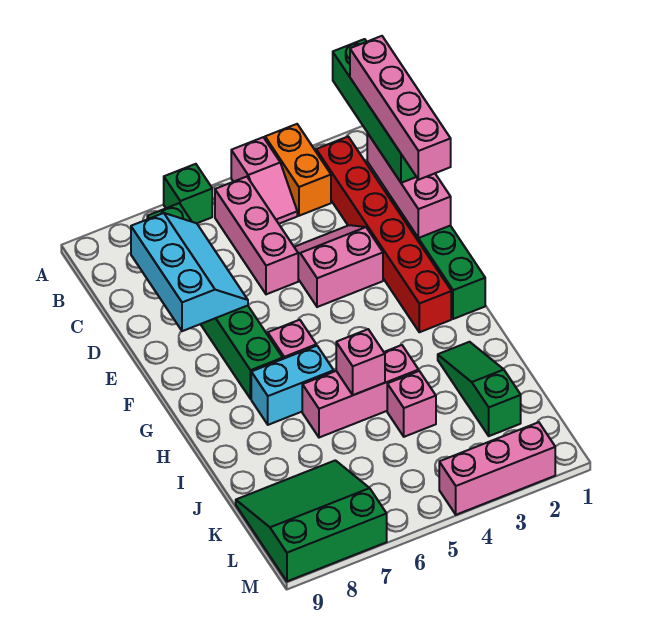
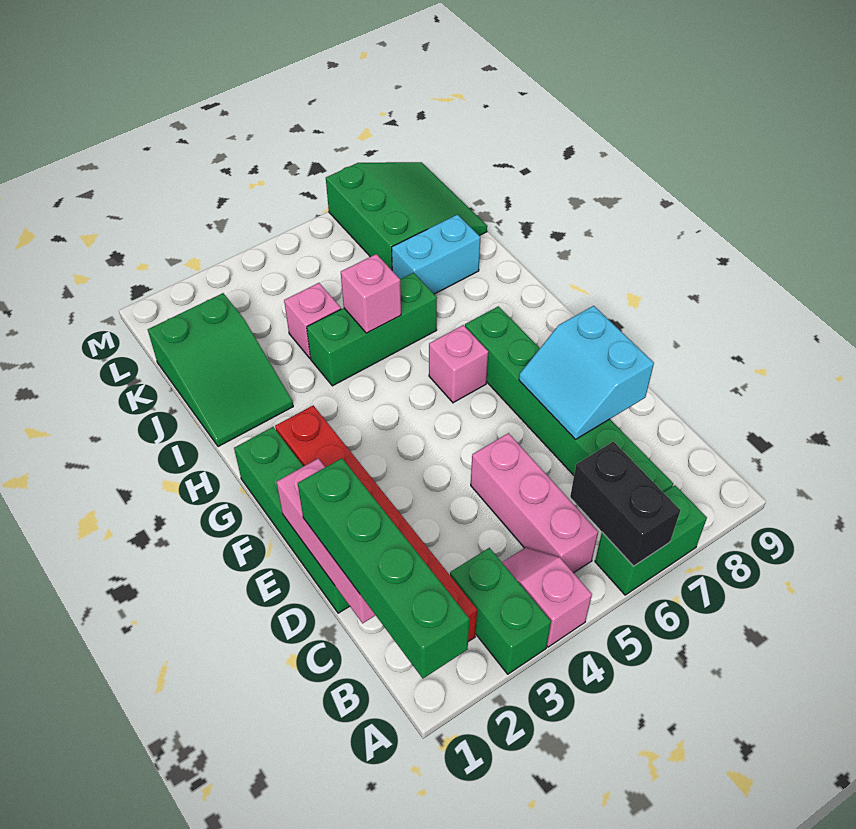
orange brick A3:B3 level 1 -> green brick A3:B3 level 1
green brick A6 level 1 -> green brick A6:A7 level 1
none -> black brick A6:B6 level 2
pink brick B1:E1 level 4 -> none
cyan slope C7:E8 level 2 top 8 -> cyan slope D7:E8 level 2 top 8
pink slope D3:E4 level 1 top E -> none
cyan brick H6:H7 level 1 -> cyan brick J7:J8 level 1
green slope I2:K2 level 1 top K -> green slope I1:K2 level 1 top K
pink brick I4:I6 level 1 -> green brick I4:I6 level 1
green slope K7:M9 level 1 top M -> green slope K7:M9 level 1 top 7
pink brick M2:M4 level 1 -> none

